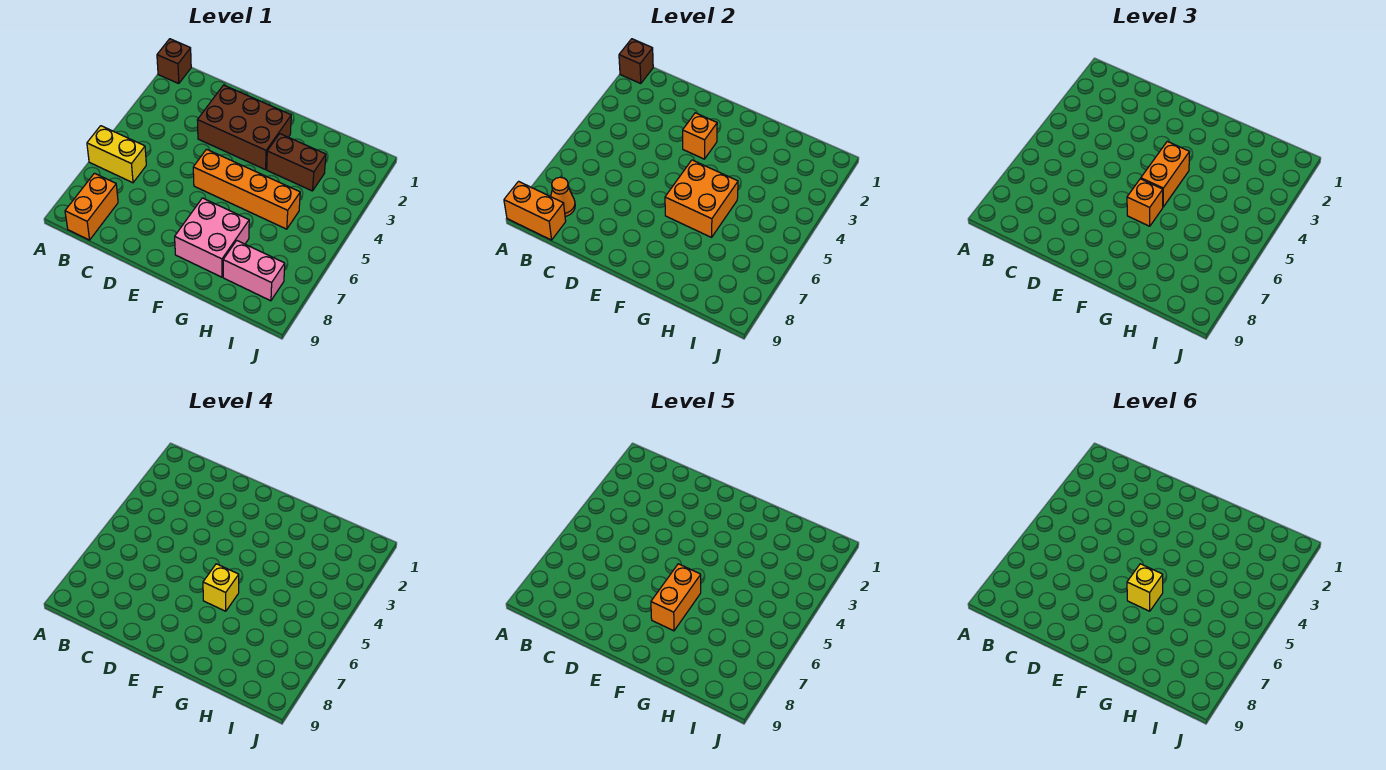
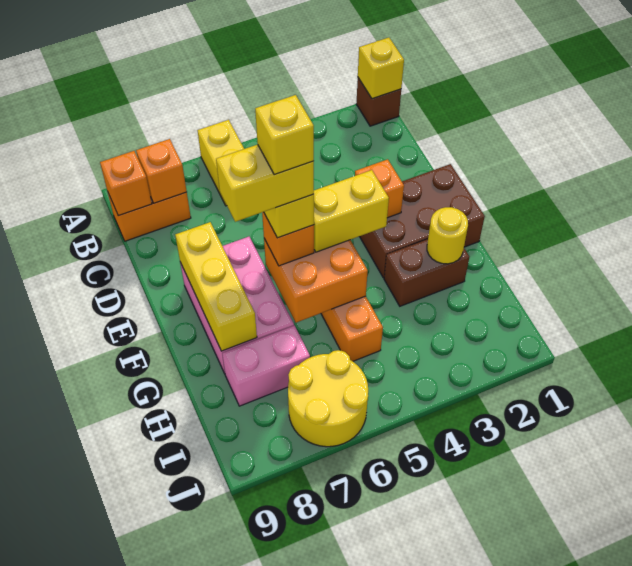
brown brick A1 level 2 -> yellow brick A1 level 2
orange brick A9:B9 level 2 -> orange brick B9 level 2
orange cone B8 level 2 -> orange brick B8 level 2
brown brick D2:F3 level 1 -> brown brick E1:F3 level 1
none -> yellow brick E8:G8 level 2
orange brick F4:F5 level 3 -> yellow brick F4:F5 level 3
orange brick F6:F7 level 5 -> yellow brick F6:F7 level 5
pink brick F7:G8 level 1 -> pink brick E7:G8 level 1
none -> yellow round brick G2 level 2
brown brick G3:H3 level 1 -> brown brick G2:G3 level 1
pink brick H8:I8 level 1 -> pink brick H7:H8 level 1
none -> yellow round brick I6:J7 level 1

